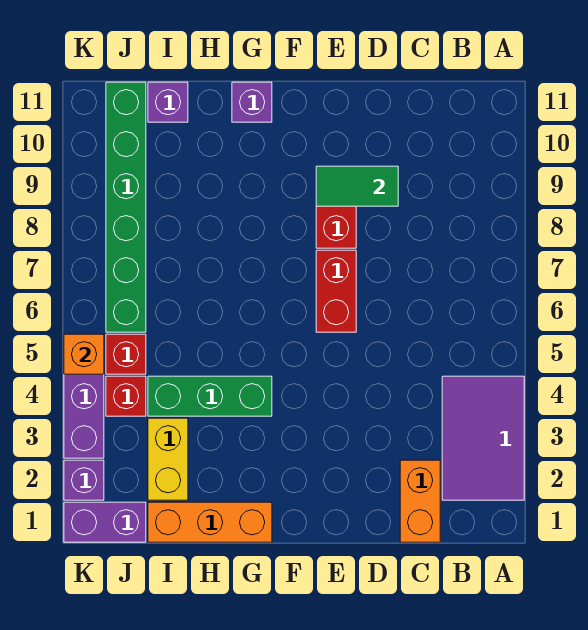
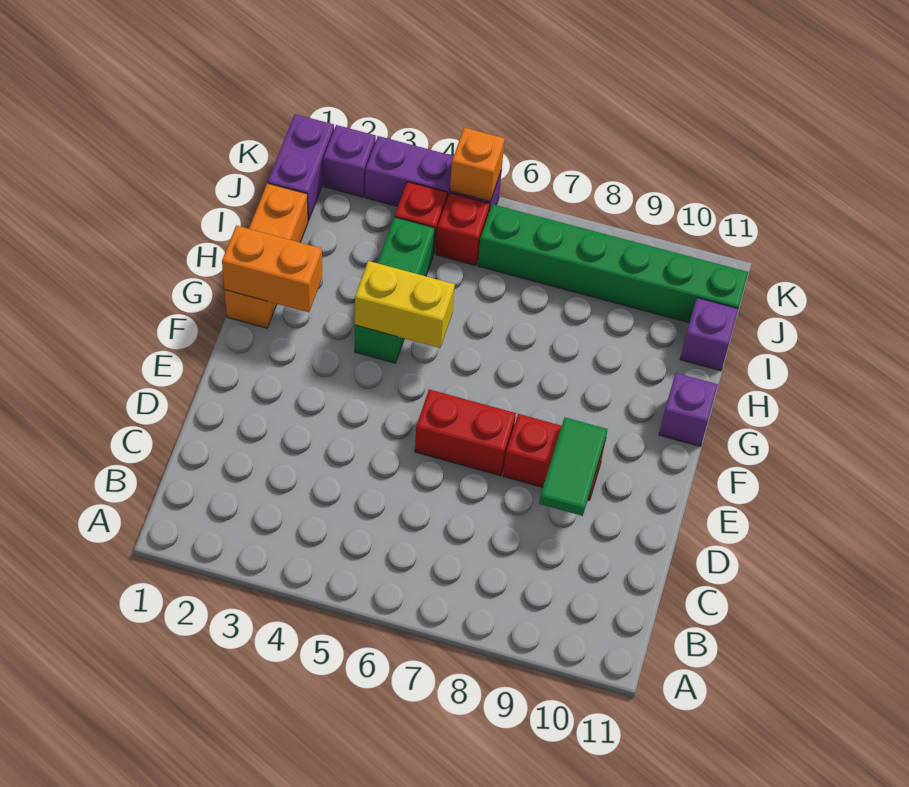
purple tile A2:B4 level 1 -> none
orange brick C1:C2 level 1 -> orange brick G1:G2 level 2
yellow brick I2:I3 level 1 -> yellow brick G4:G5 level 2

